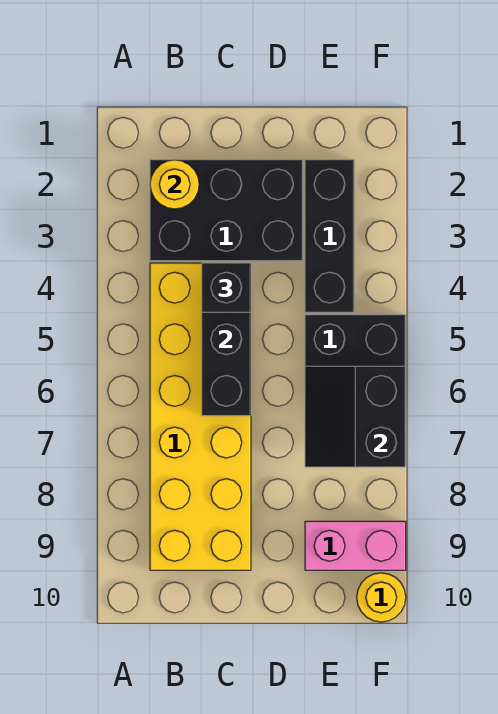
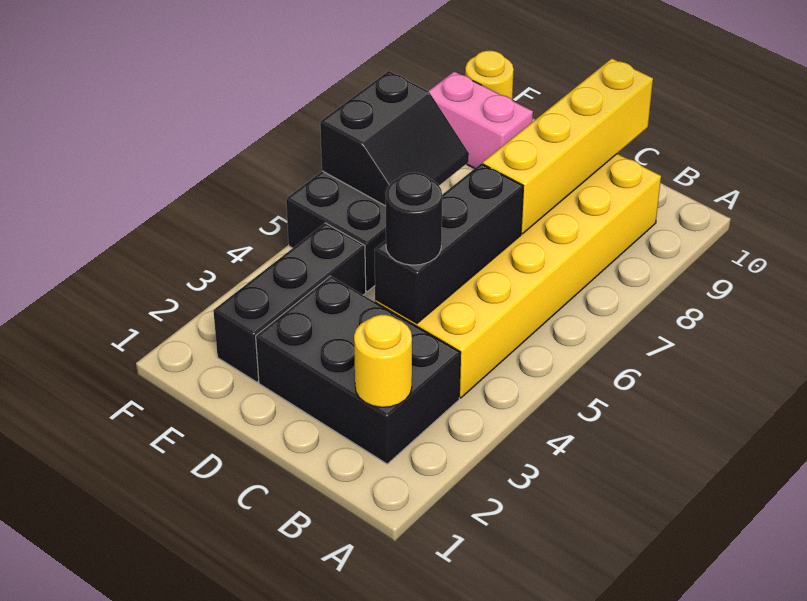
black brick C4 level 3 -> black round brick C4 level 3
none -> yellow brick C7:C10 level 2

